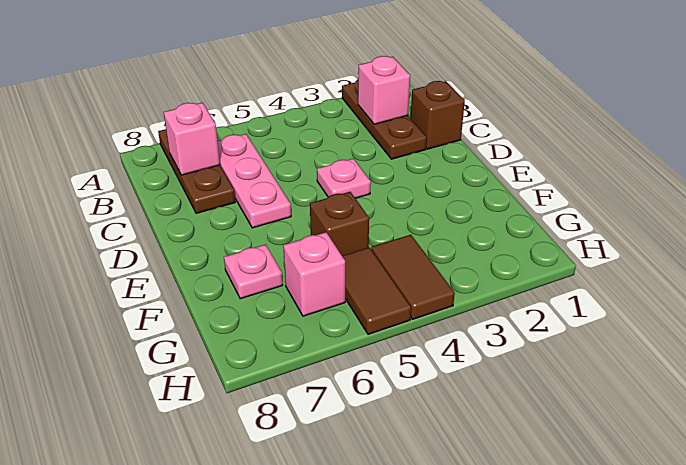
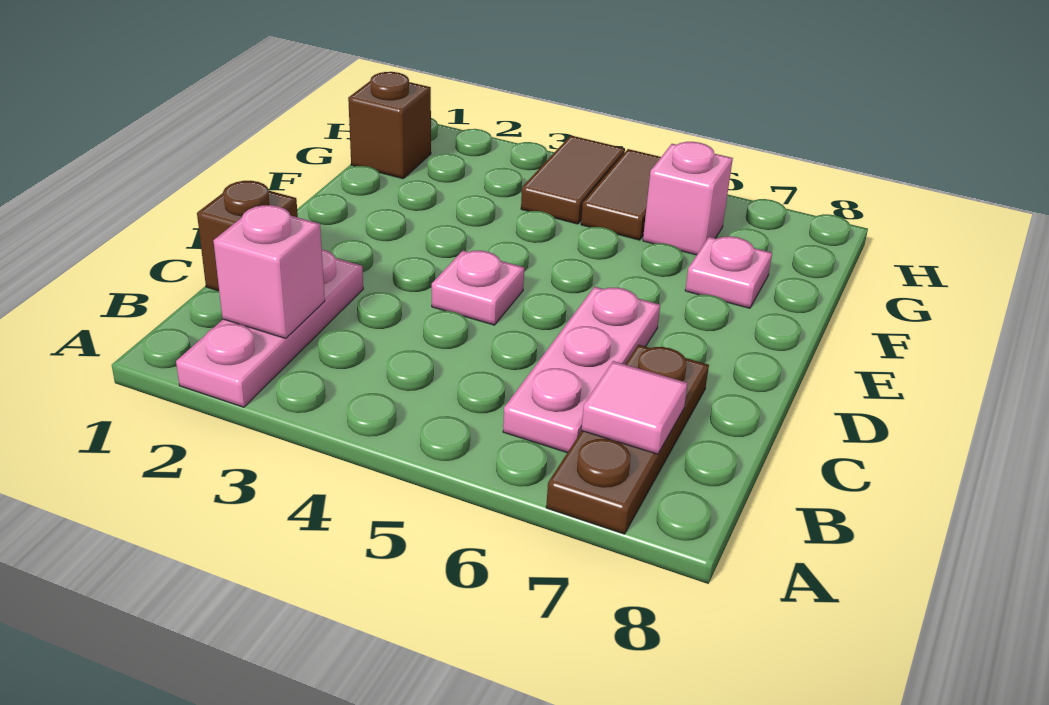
brown plate A2:C2 level 1 -> pink plate A2:C2 level 1
pink brick B7 level 2 -> pink tile B7 level 2
brown brick F5 level 1 -> brown brick G1 level 1

